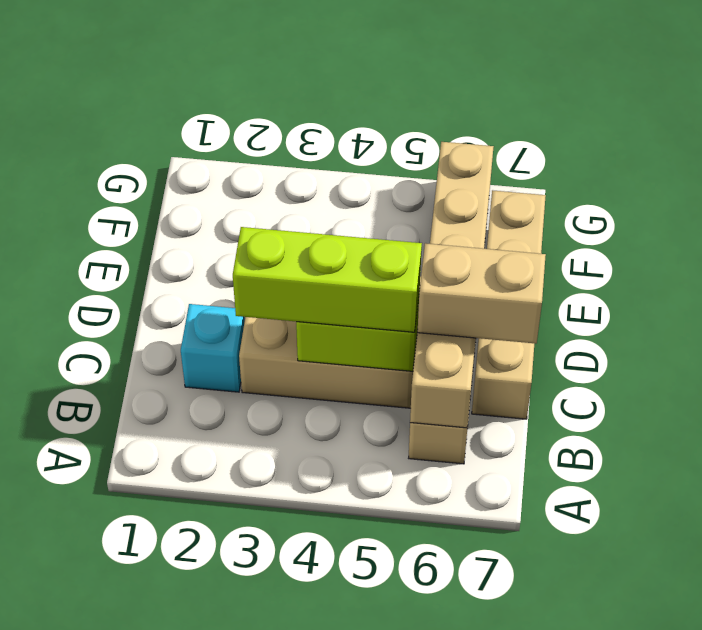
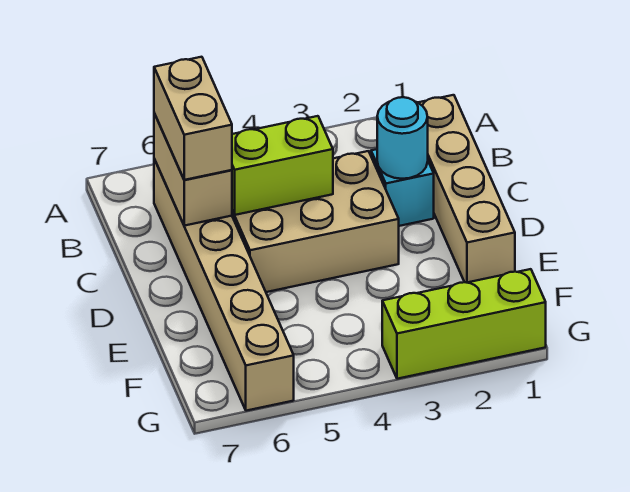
none -> cyan round brick C2 level 2
lime brick C3:C5 level 3 -> lime brick G1:G3 level 1
tan brick C6:C7 level 3 -> tan brick B6:C6 level 3
tan brick C7:F7 level 1 -> tan brick B1:E1 level 1

